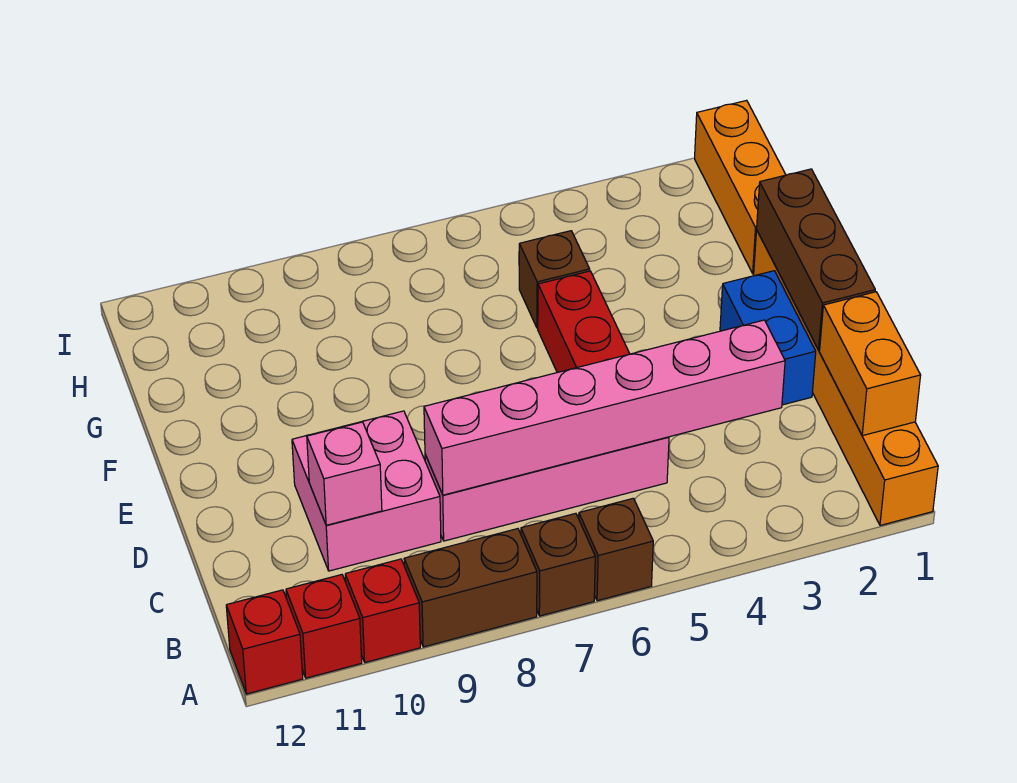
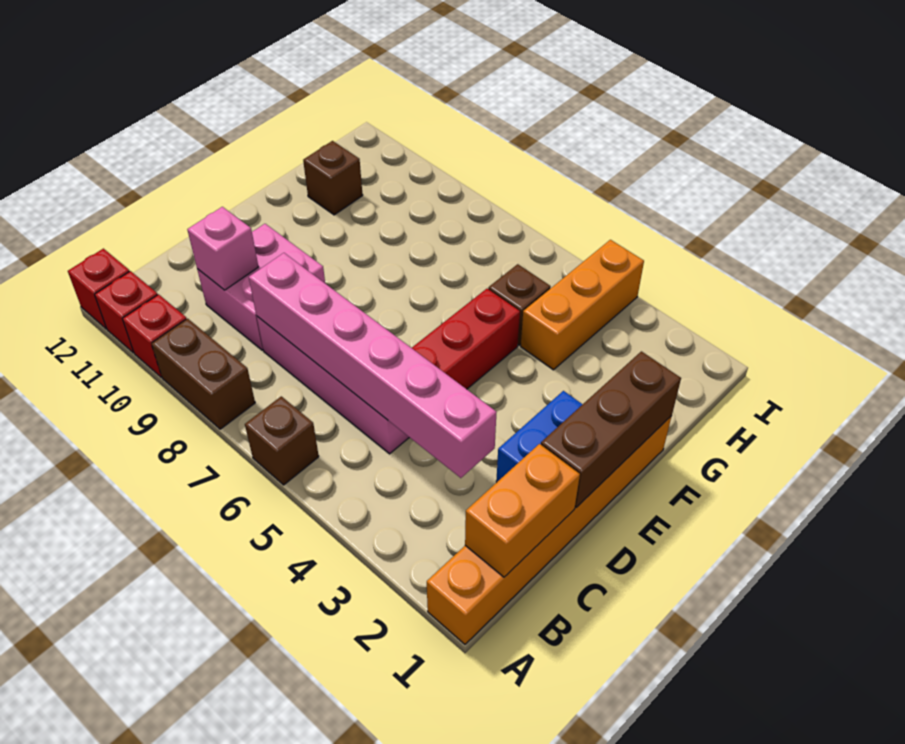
brown brick A7 level 1 -> brown brick G11 level 1
orange brick G1:I1 level 1 -> orange brick G4:I4 level 1

